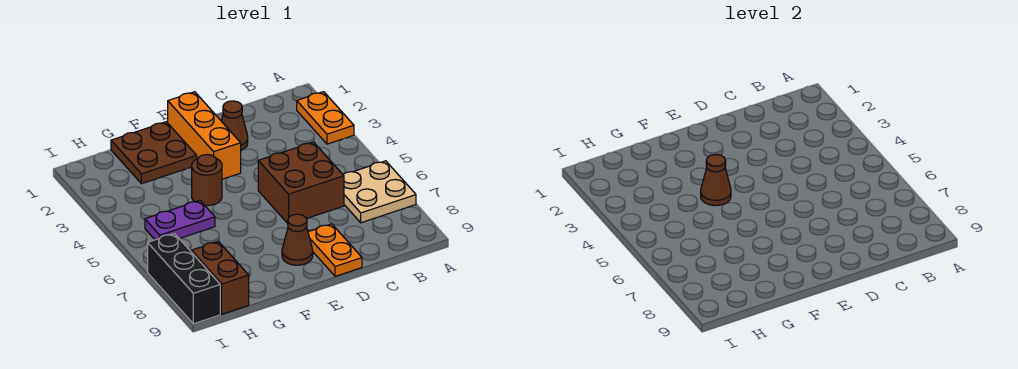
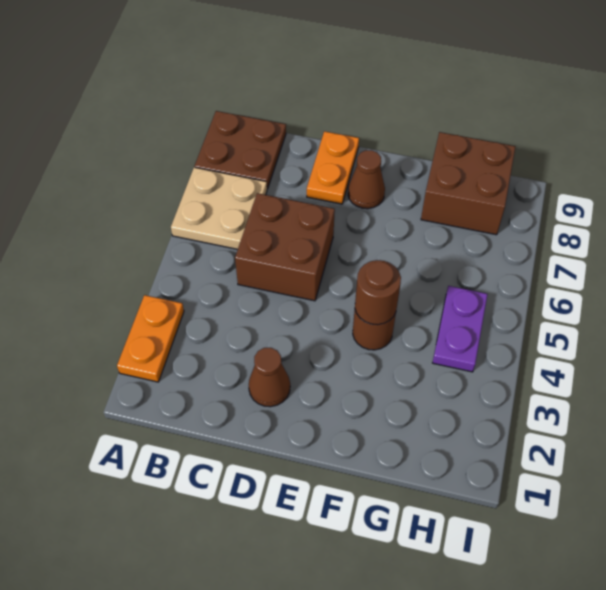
orange brick E1:E3 level 1 -> none
brown plate F1:G2 level 1 -> brown plate A8:B9 level 1
brown cone F4 level 2 -> brown round brick F4 level 2
purple plate G5:H5 level 1 -> purple plate H4:H5 level 1
brown brick H8:H9 level 1 -> brown brick G8:H9 level 1
black brick I7:I9 level 1 -> none

